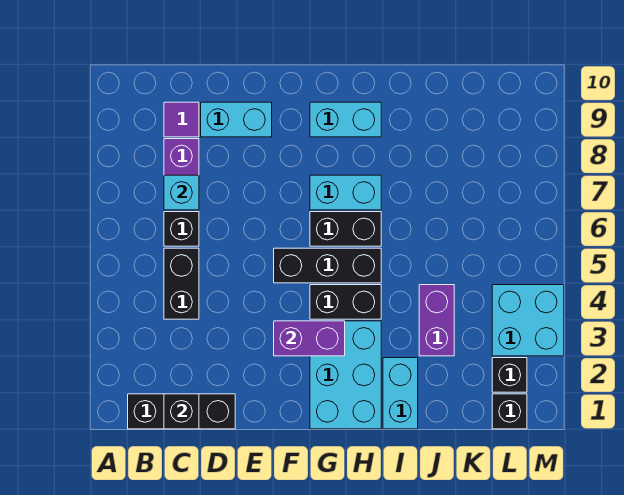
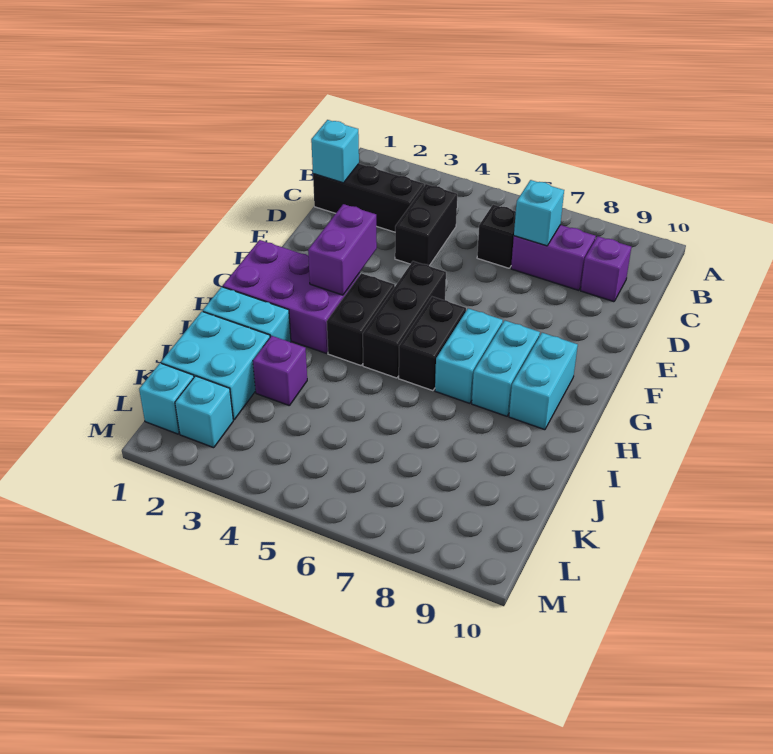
black brick B1:D1 level 1 -> black brick C1:C3 level 1
black brick C1 level 2 -> cyan brick C1 level 2
black brick C4:C5 level 1 -> black brick C4:D4 level 1
purple tile C9 level 1 -> purple brick C9 level 1
cyan brick D9:E9 level 1 -> cyan brick G8:H8 level 1
cyan brick G1:H3 level 1 -> purple brick G1:H3 level 1
purple brick J3:J4 level 1 -> purple brick J3 level 1
black brick L1 level 1 -> cyan brick L1 level 1
black brick L2 level 1 -> cyan brick L2 level 1
cyan brick L3:M4 level 1 -> cyan brick J1:K2 level 1

